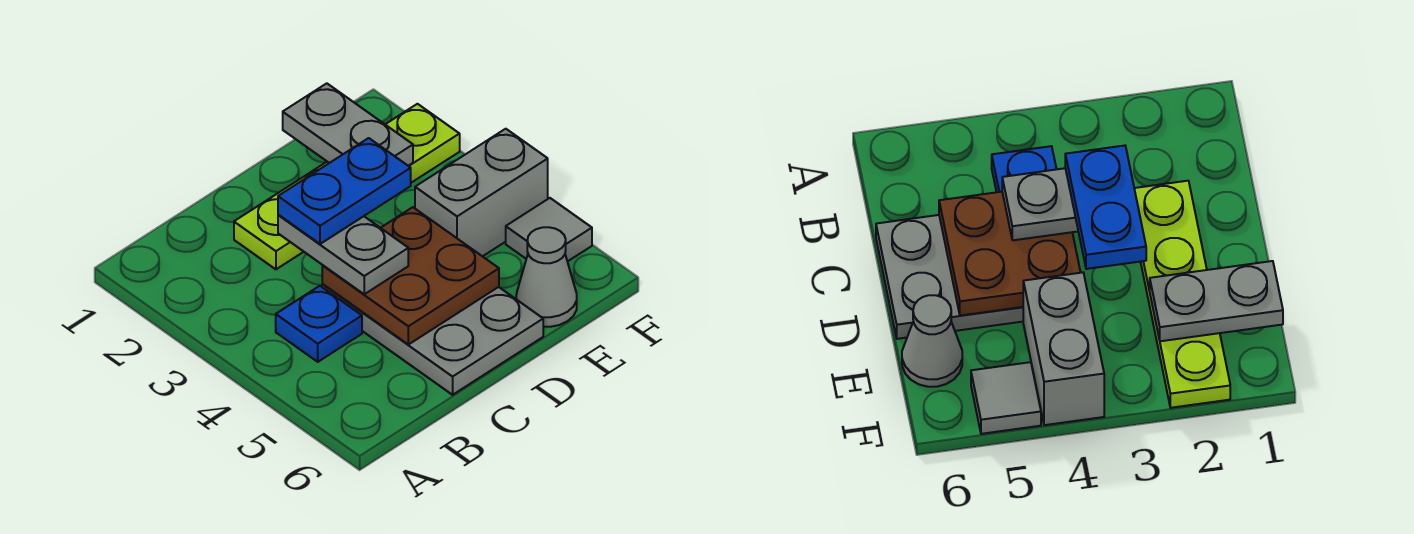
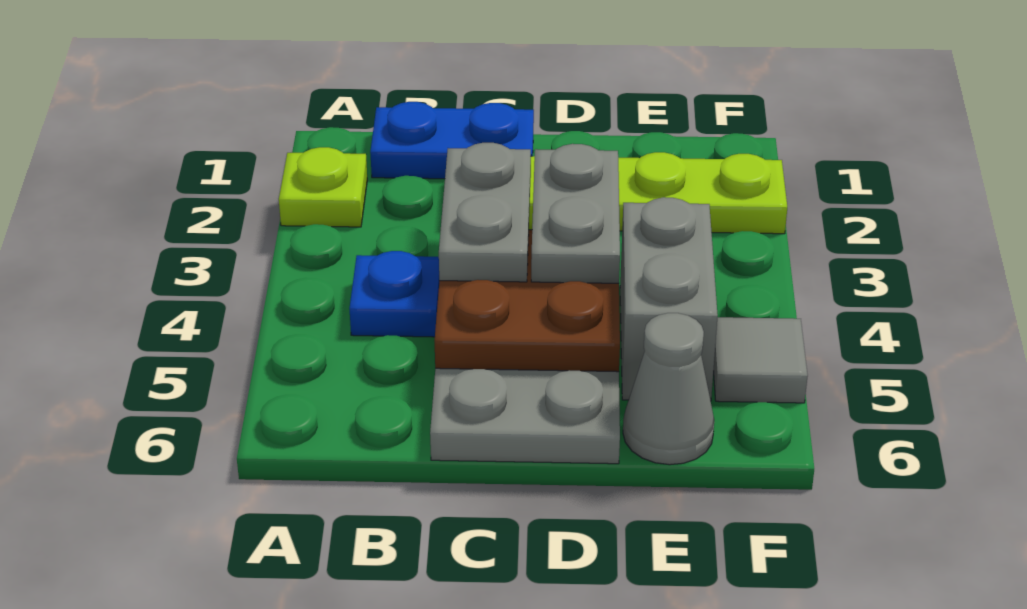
none -> lime plate A2 level 1
blue plate C3:D3 level 4 -> blue plate B1:C1 level 1
grey plate E1:E2 level 2 -> grey plate D3:D4 level 3
grey brick E4:F4 level 1 -> grey brick E4:E5 level 1

